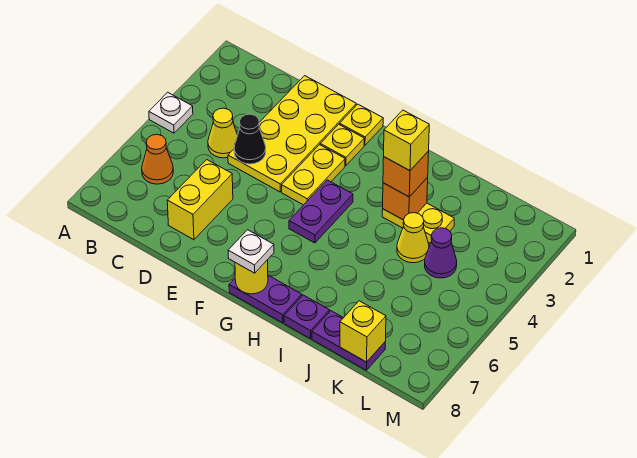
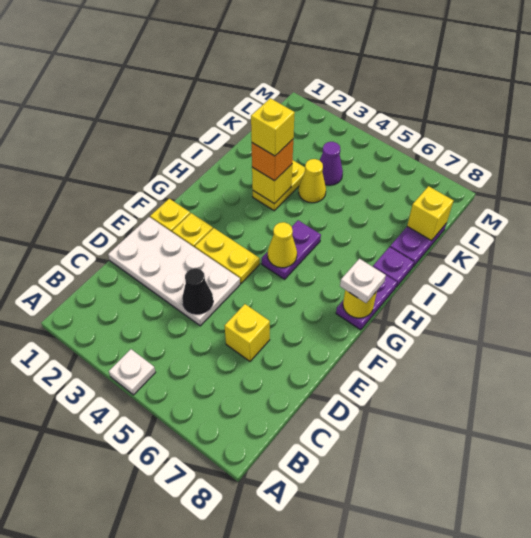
orange cone B6 level 1 -> none
yellow cone C4 level 1 -> yellow cone G5 level 2
yellow plate D1:E4 level 1 -> white plate D1:E4 level 1
yellow brick D6:D7 level 1 -> yellow brick D6 level 1
purple plate G4:G5 level 1 -> purple plate G5:H5 level 1
orange brick I3 level 2 -> yellow brick I3 level 2

